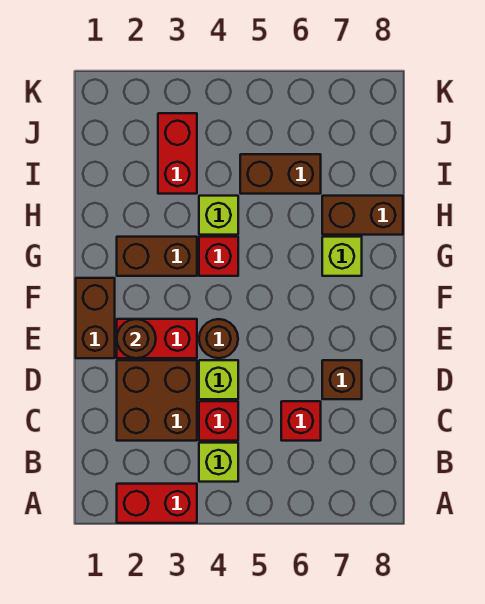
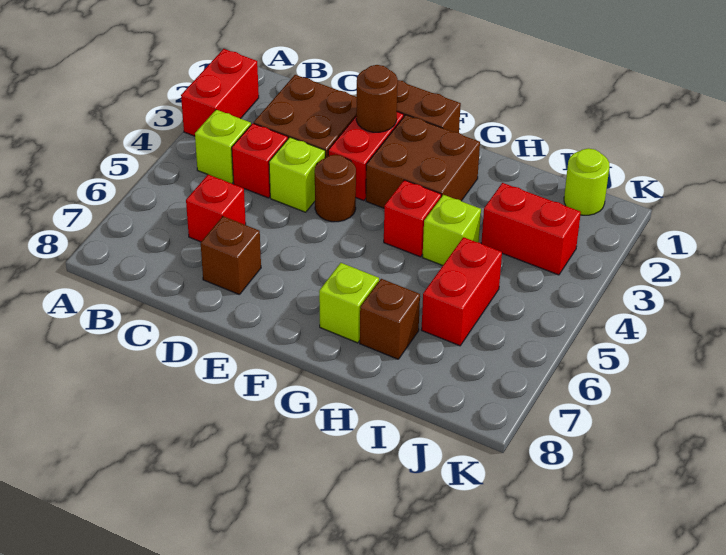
brown brick G2:G3 level 1 -> brown brick F2:G3 level 1
brown brick H7:H8 level 1 -> brown brick H7 level 1
brown brick I5:I6 level 1 -> red brick I5:I6 level 1
none -> lime round brick J1 level 1

